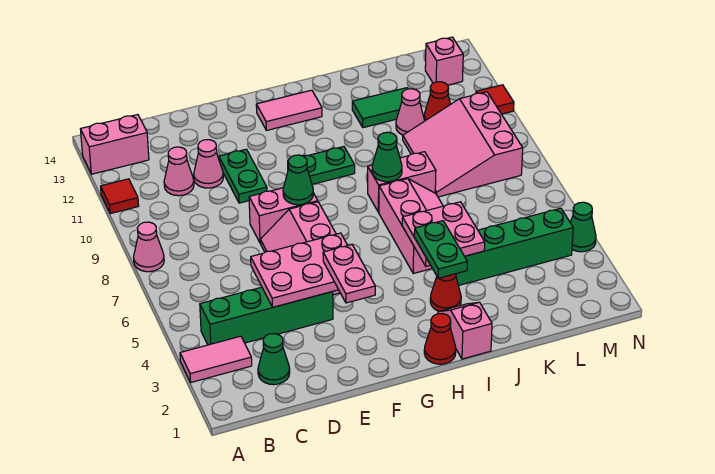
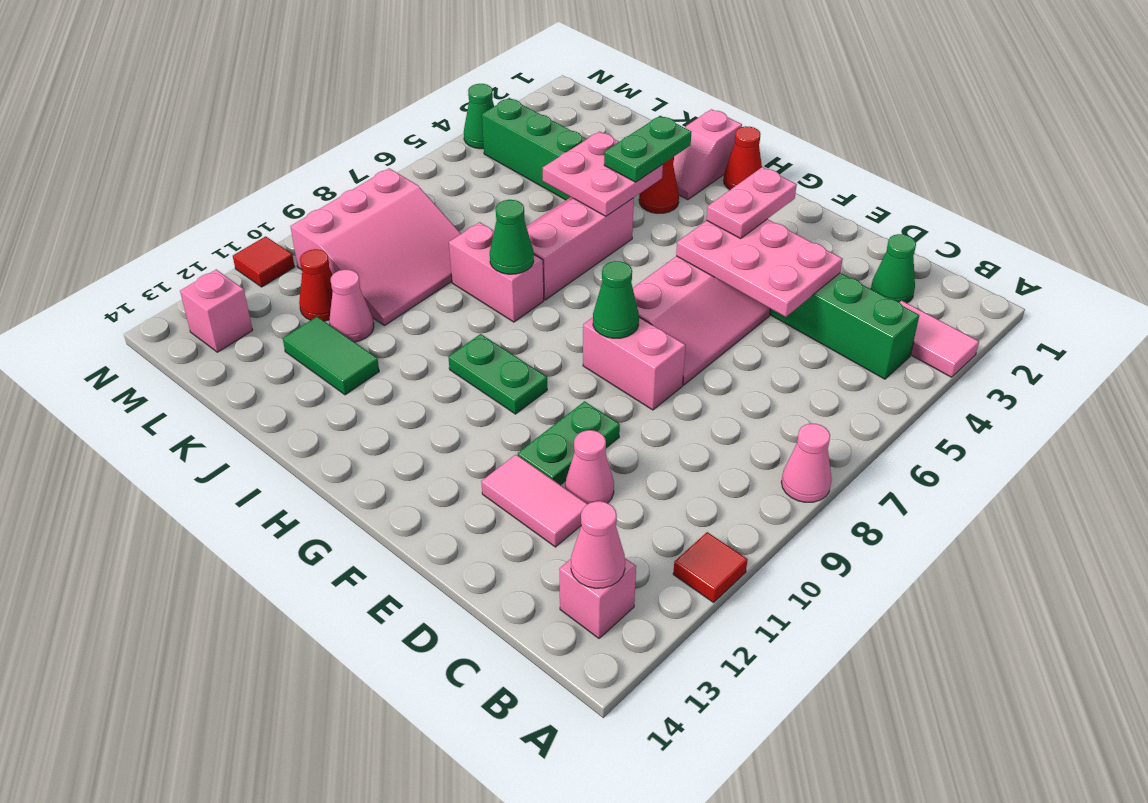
pink brick A13:B13 level 1 -> pink brick B13 level 1
pink cone C11 level 1 -> pink cone B13 level 2
pink tile G13:H13 level 1 -> pink tile D12:E12 level 1

